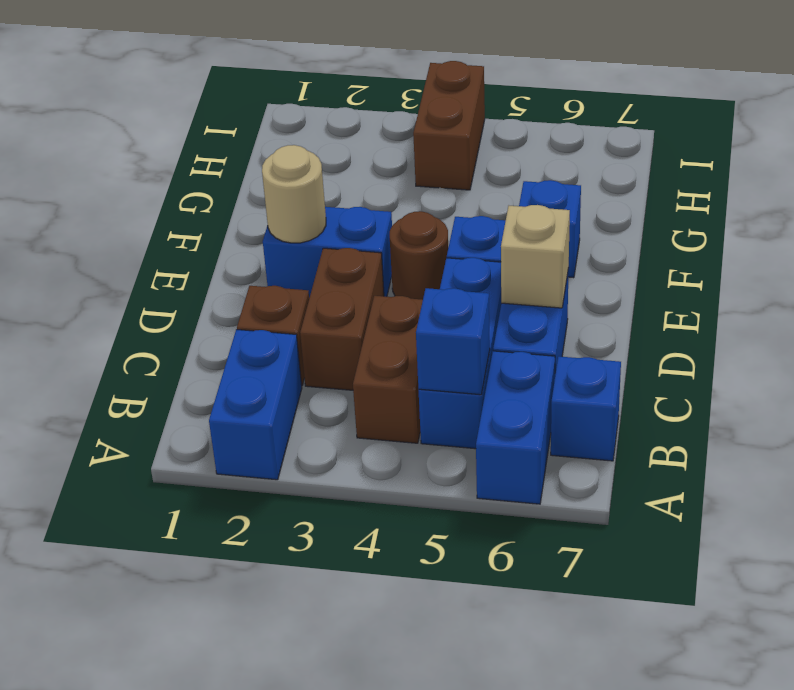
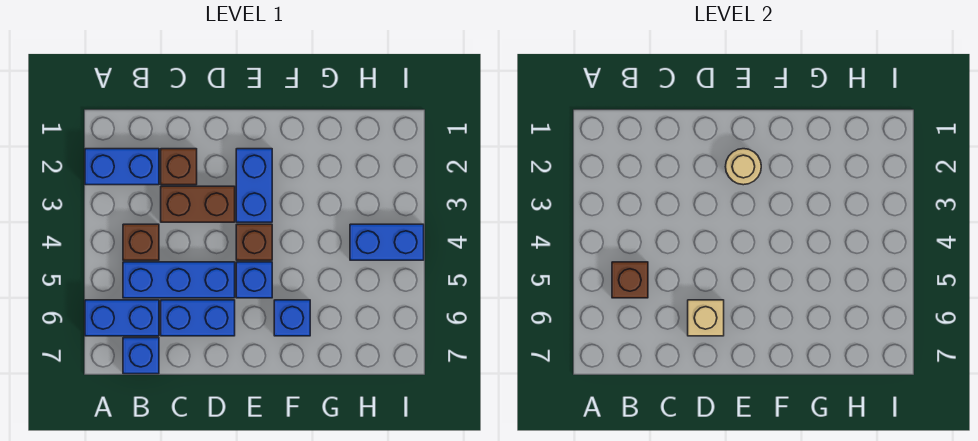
brown brick B4:C4 level 1 -> brown brick B4 level 1
blue brick B5 level 2 -> brown brick B5 level 2
brown round brick E4 level 1 -> brown brick E4 level 1
brown brick H4:I4 level 1 -> blue brick H4:I4 level 1

